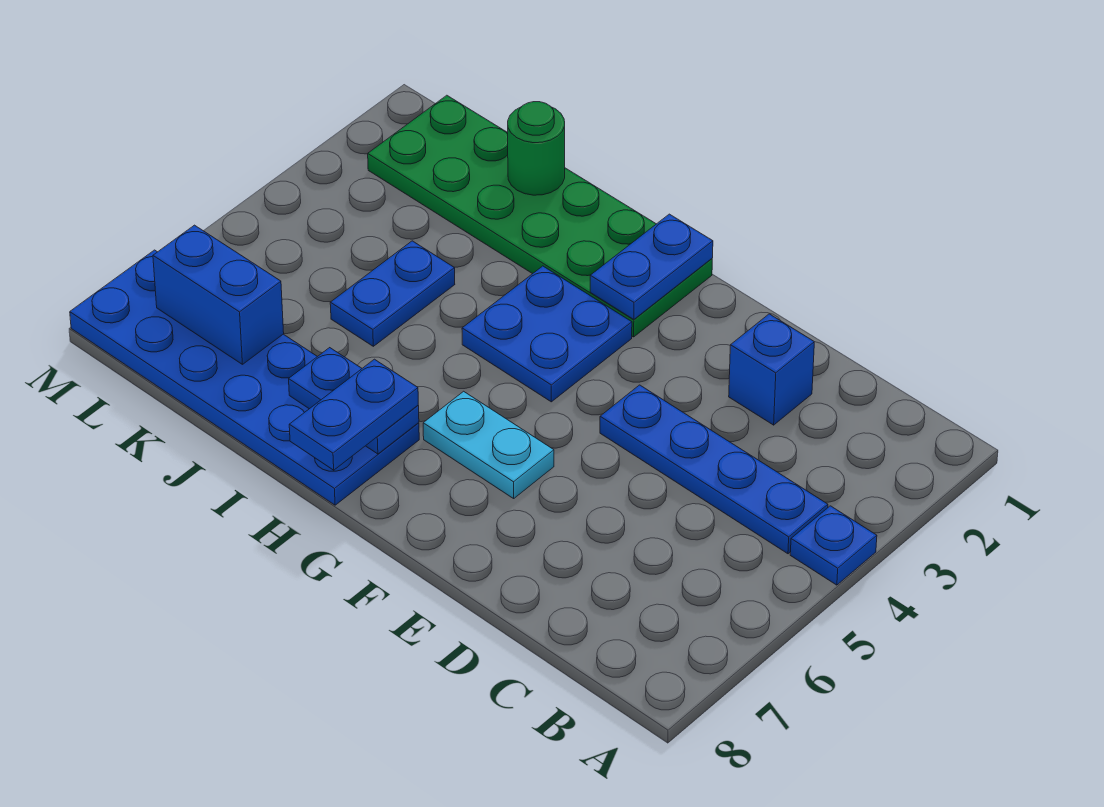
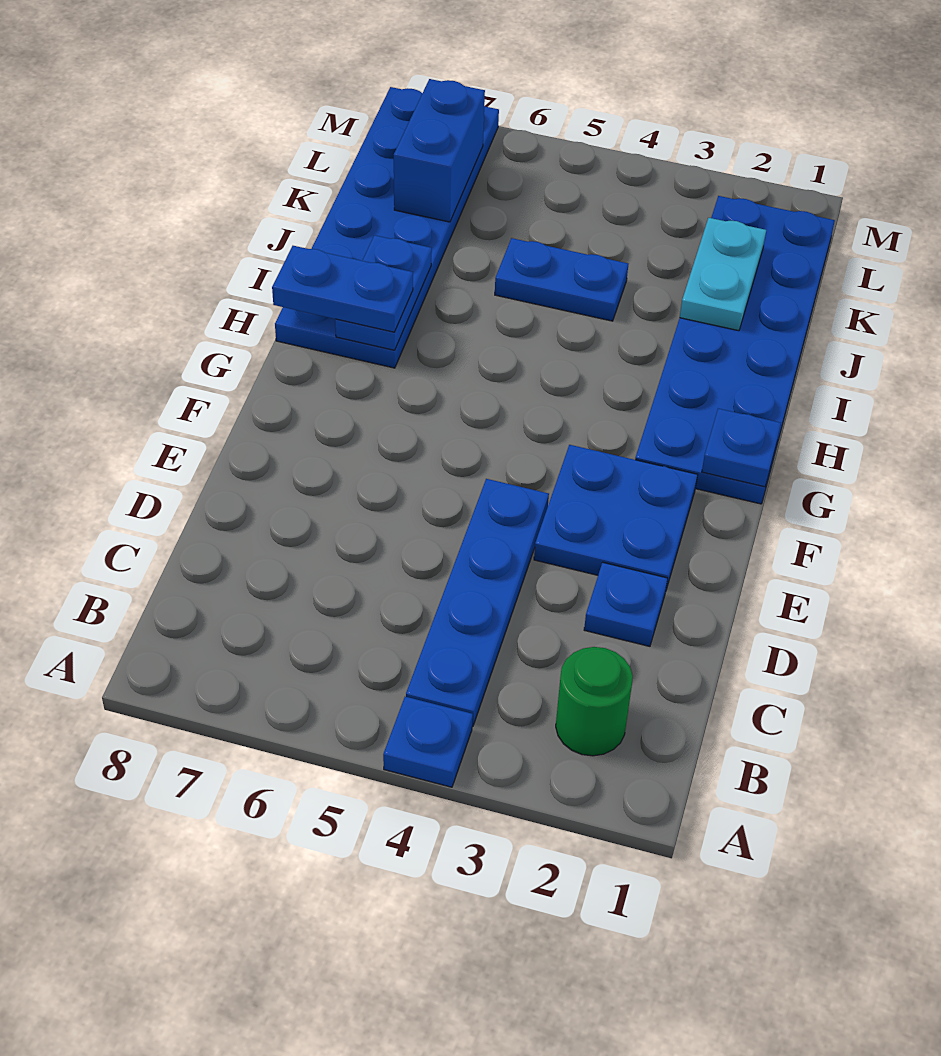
blue brick D2 level 1 -> blue plate D2 level 1
cyan plate F6:G6 level 1 -> cyan plate J2:K2 level 2
green plate G1:L2 level 1 -> blue plate G1:L2 level 1
blue plate G1:G2 level 2 -> blue plate G1 level 2
blue plate G3:H4 level 1 -> blue plate E2:F3 level 1
green round brick J1 level 2 -> green round brick B2 level 1

